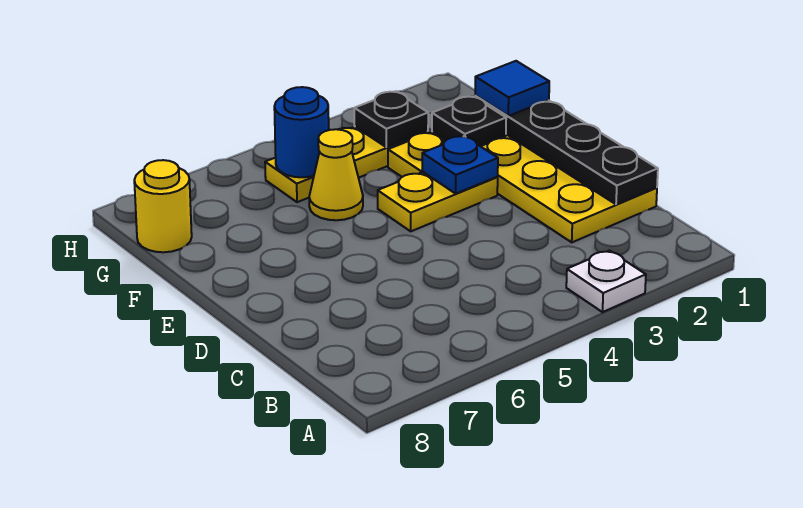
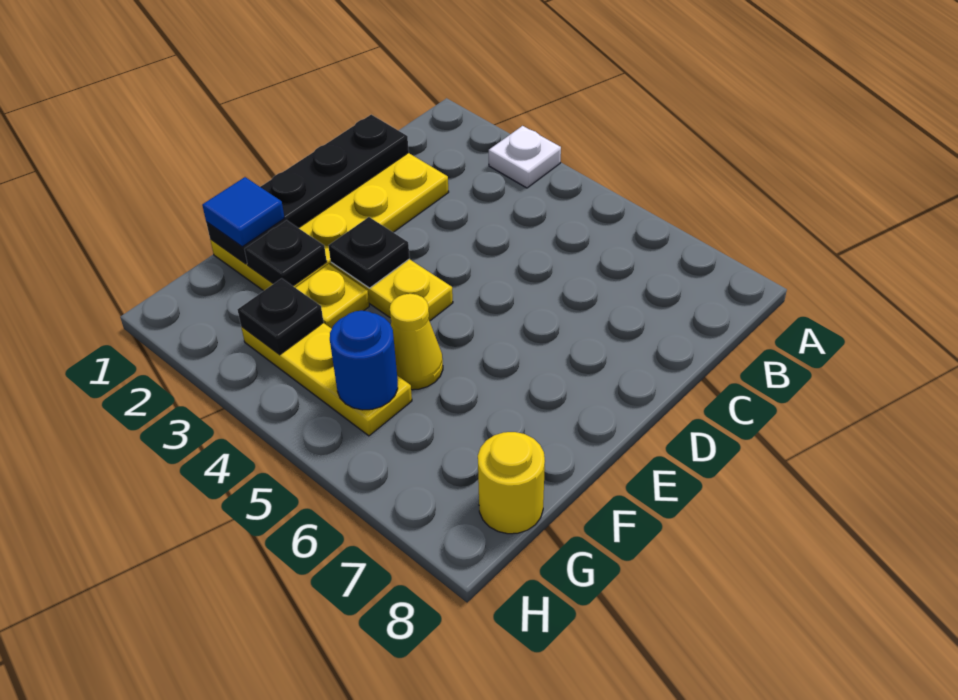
blue plate E3 level 2 -> black plate E3 level 2

